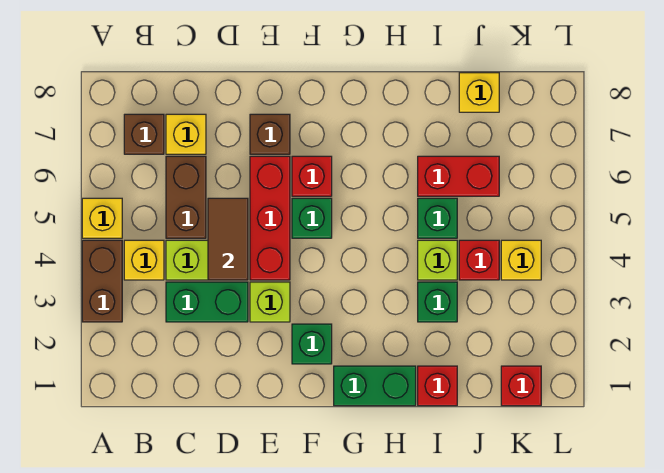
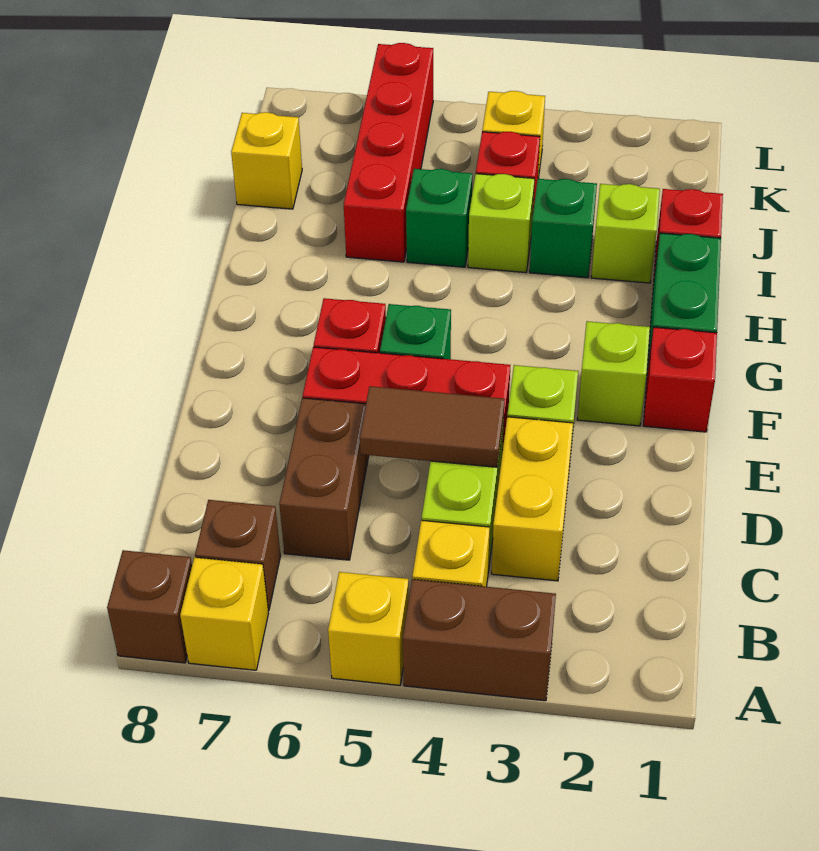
green brick C3:D3 level 1 -> yellow brick C3:D3 level 1
brown brick C5:C6 level 1 -> brown brick C6:D6 level 1
yellow brick C7 level 1 -> yellow brick A7 level 1
brown brick E7 level 1 -> brown brick A8 level 1
green brick F2 level 1 -> lime brick F2 level 1
none -> lime brick I2 level 1
red brick I6:J6 level 1 -> red brick I6:L6 level 1
red brick K1 level 1 -> red brick F1 level 1

